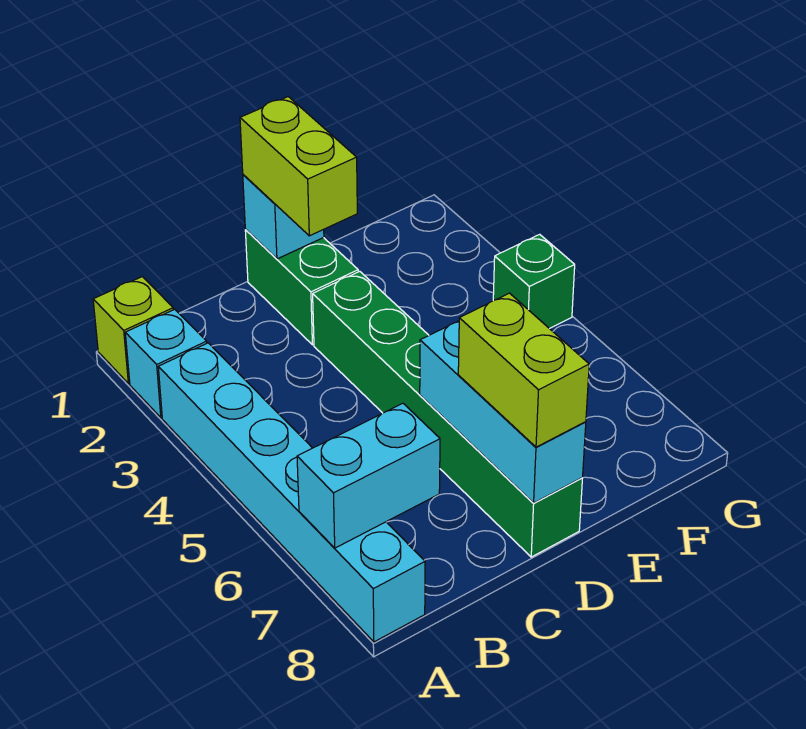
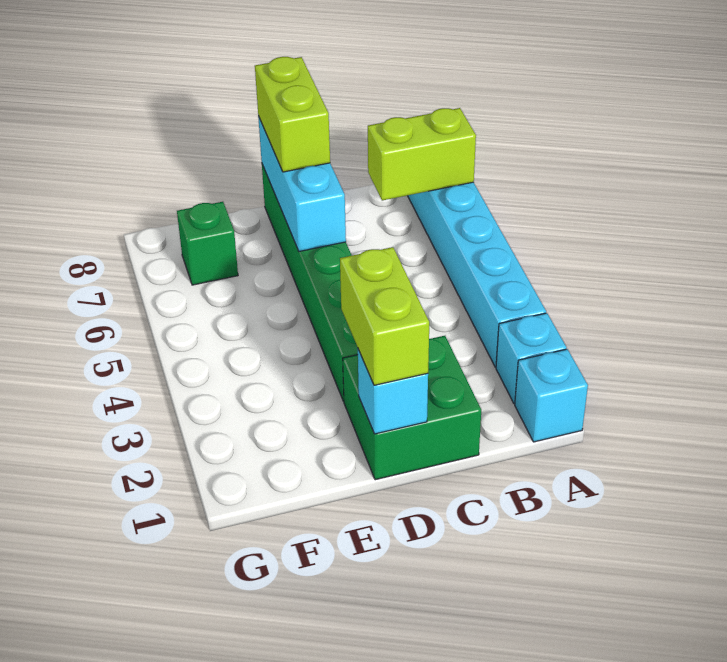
lime brick A1 level 1 -> cyan brick A1 level 1
cyan brick A7:B7 level 2 -> lime brick A7:B7 level 2
green brick D1:D2 level 1 -> green brick C1:D2 level 1
green brick G4 level 1 -> green brick F7 level 1

